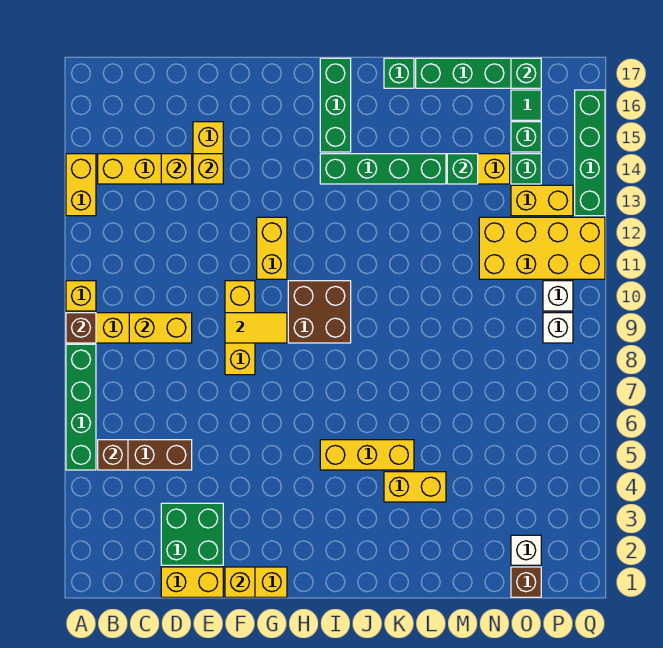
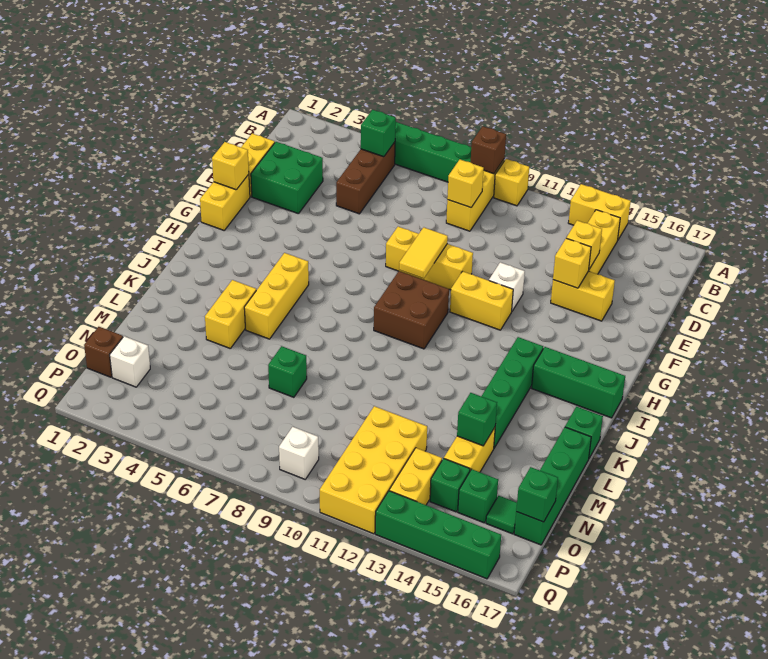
brown brick B5 level 2 -> green brick B5 level 2
yellow brick C9:D9 level 2 -> yellow brick C9 level 2
none -> green brick M7 level 1
white brick P10 level 1 -> white brick F12 level 1

